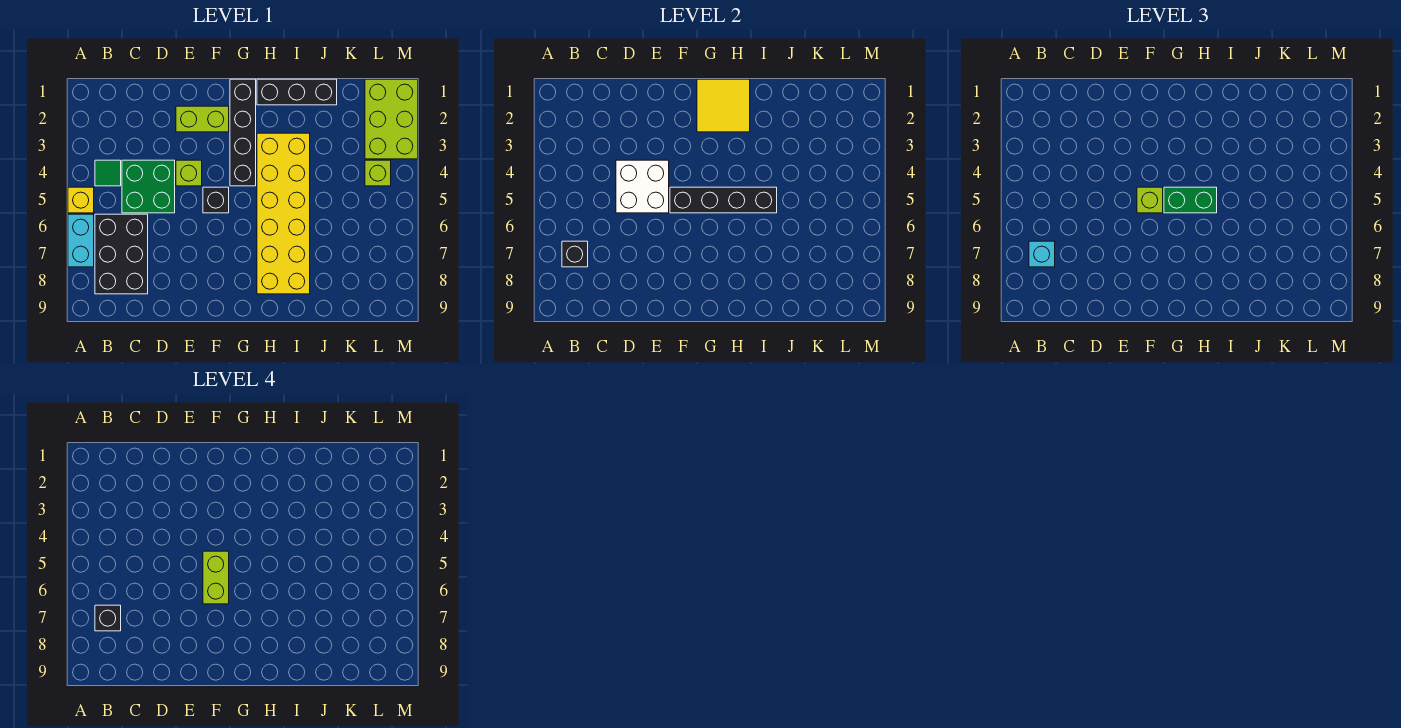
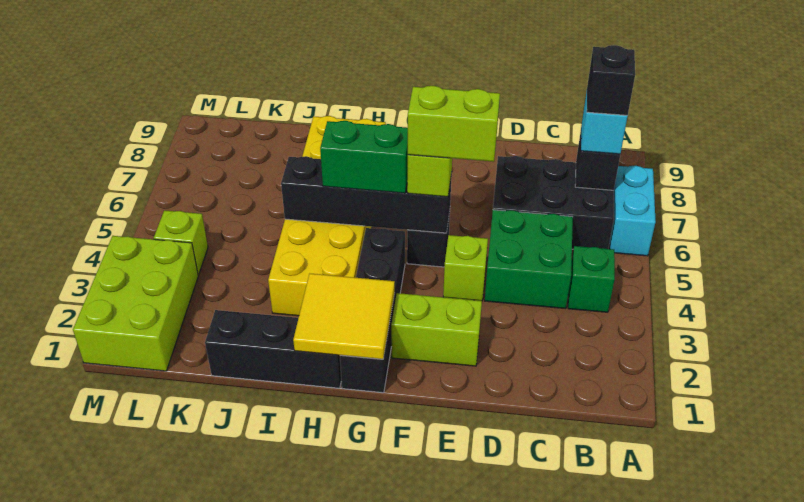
yellow brick A5 level 1 -> none
green tile B4 level 1 -> green brick B4 level 1
black brick B6:C8 level 1 -> black brick B6:D7 level 1
white brick D4:E5 level 2 -> none
lime brick F5:F6 level 4 -> lime brick E5:F5 level 4

